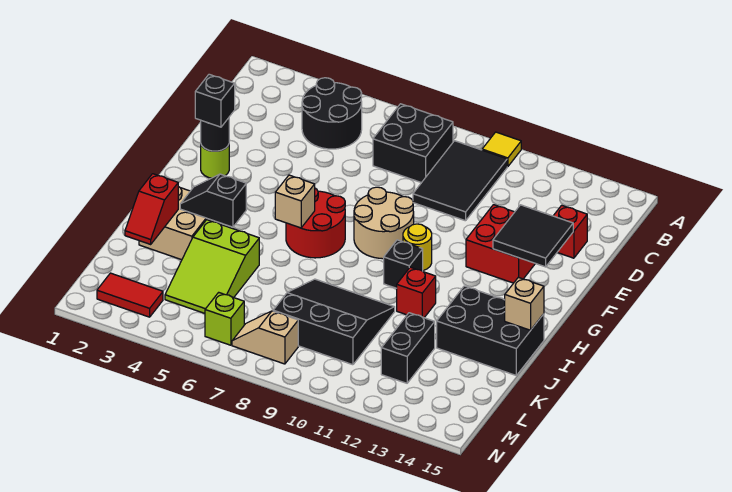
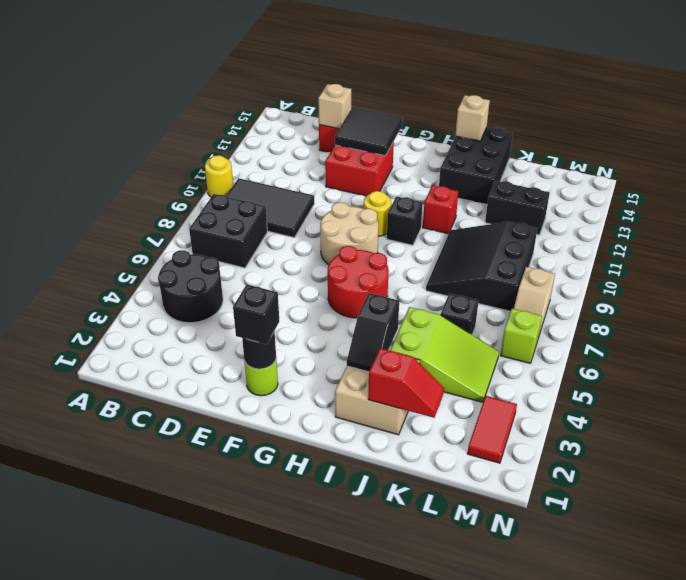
yellow tile A10 level 1 -> yellow round brick A10 level 1
tan brick H6 level 2 -> tan brick D14 level 2
none -> black brick K6 level 1

